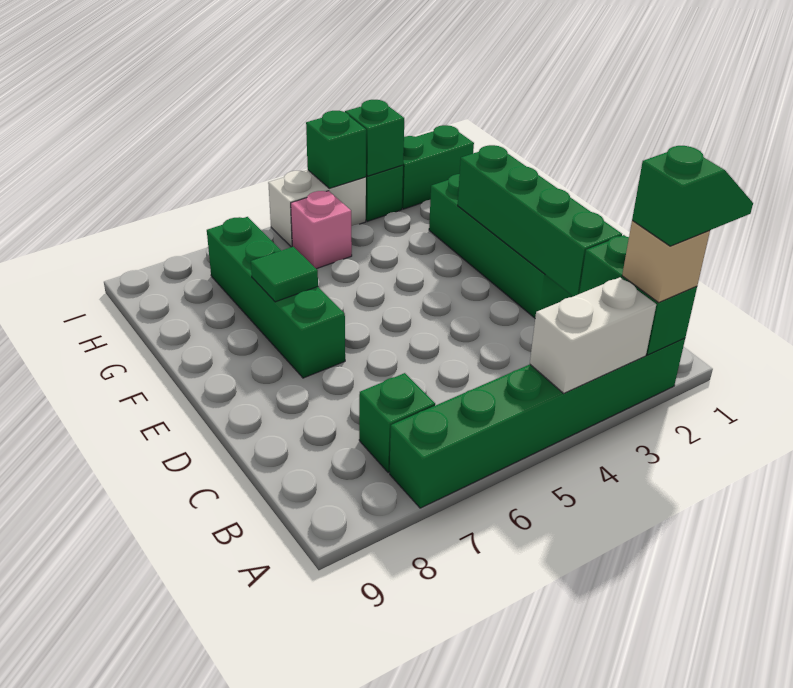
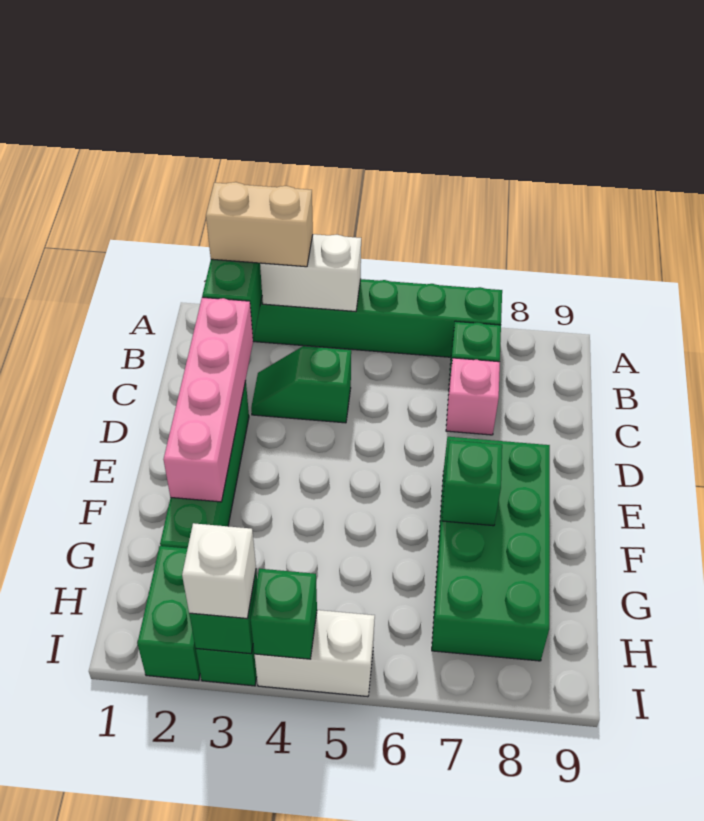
green slope A1:A2 level 4 top 2 -> green slope C3:C4 level 1 top 4
tan brick A2 level 3 -> tan brick A2:A3 level 3
green brick C2:F2 level 2 -> pink brick C2:F2 level 2
green brick E7:H7 level 1 -> green brick E7:H8 level 1
green tile F7 level 2 -> green brick F7 level 2
pink brick H5 level 1 -> pink brick C7 level 1
green brick I1:I2 level 1 -> green brick H2:I2 level 1
none -> white brick I3 level 3

